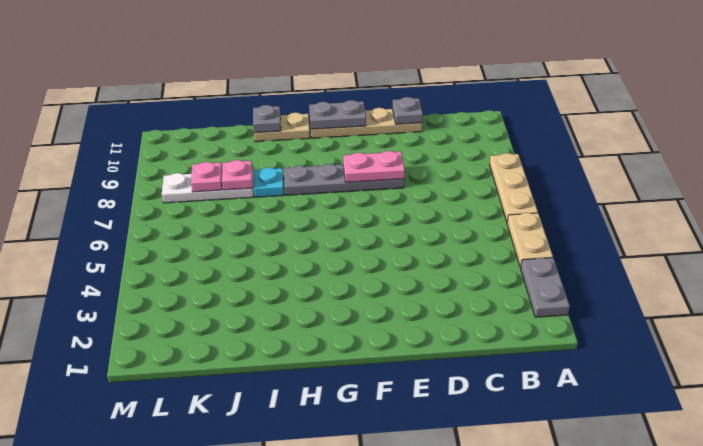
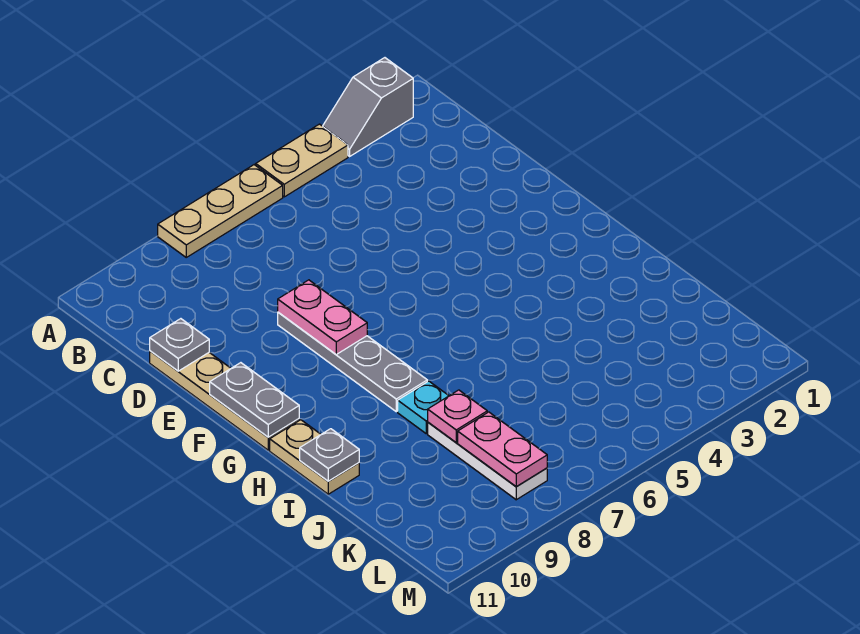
grey plate A2:A3 level 1 -> grey slope A2:A3 level 1 top 2
pink plate K8 level 2 -> pink plate K8:L8 level 2

